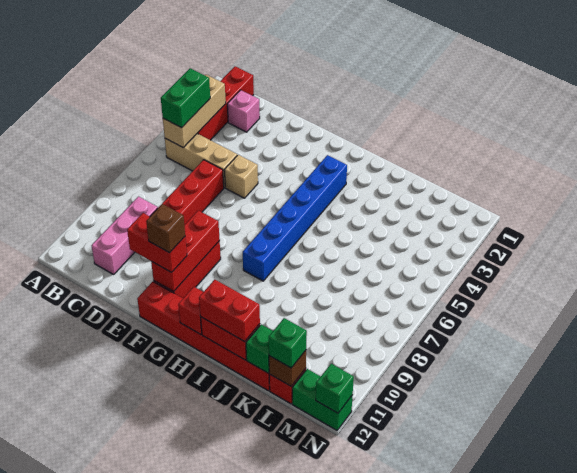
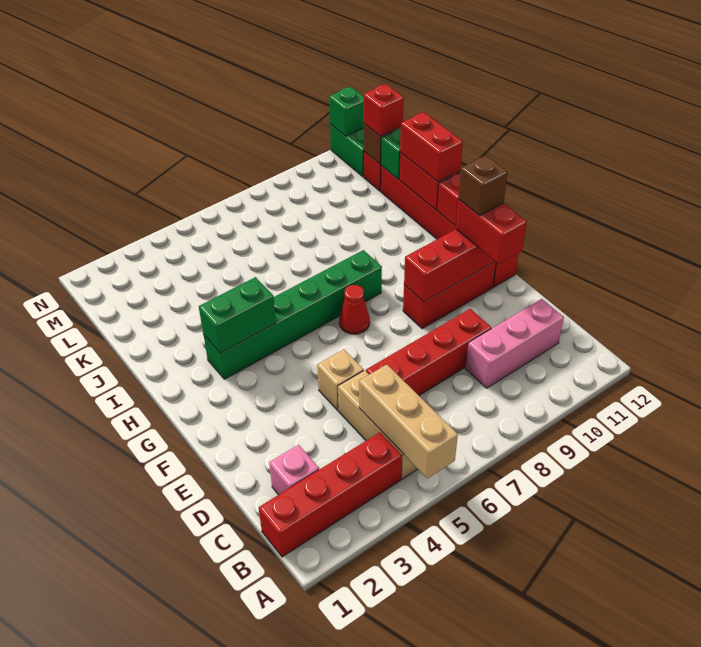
tan brick B3:B5 level 2 -> tan brick A5:C5 level 2
green brick B4:B5 level 3 -> green brick H3:H4 level 2
none -> red cone G7 level 1
blue brick H3:H8 level 1 -> green brick H3:H8 level 1
green brick L12 level 3 -> red brick L12 level 3

